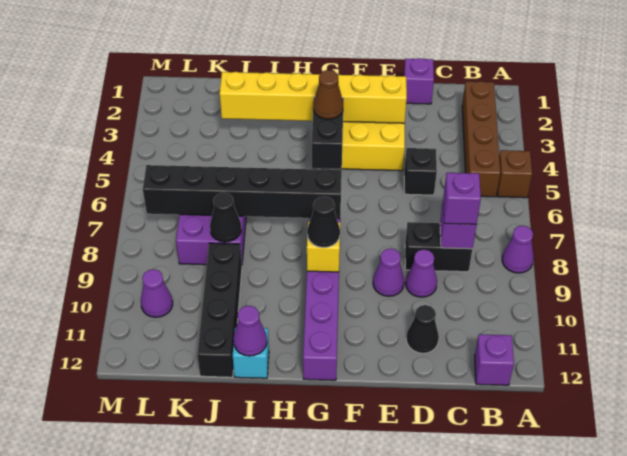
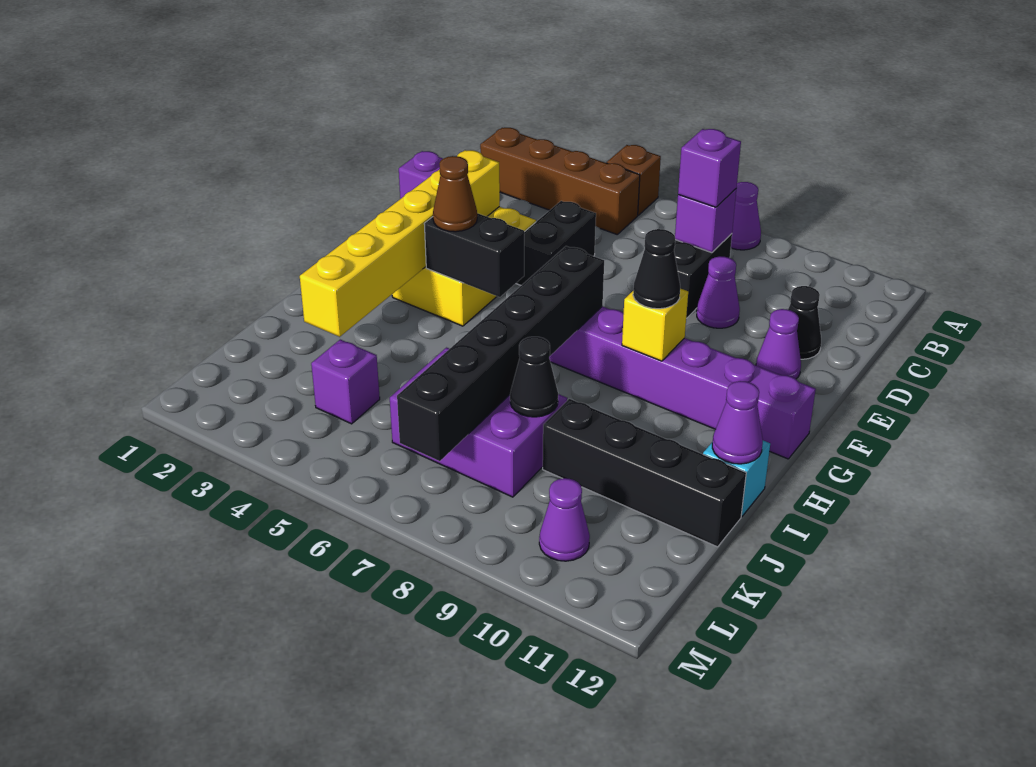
purple brick B12 level 1 -> purple brick K4 level 1
black brick D5 level 1 -> black brick D5:E5 level 1
purple cone E9 level 1 -> purple cone E11 level 1

